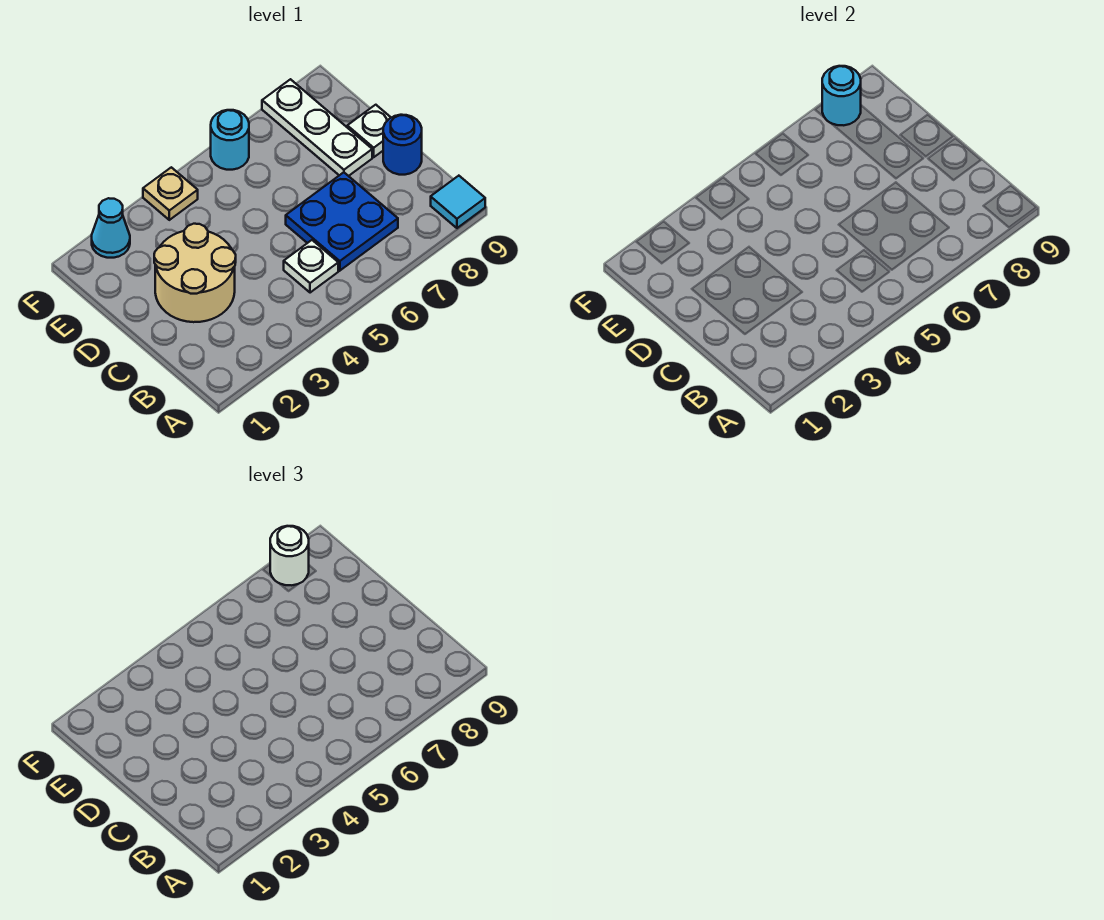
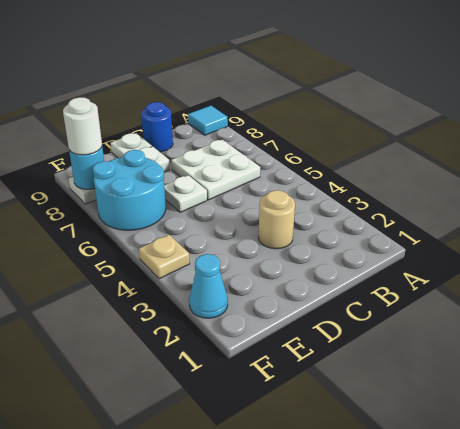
white plate B5 level 1 -> white plate D6 level 1
blue plate B6:C7 level 1 -> white plate B6:C7 level 1
tan round brick C2:D3 level 1 -> tan round brick C3 level 1
cyan round brick F6 level 1 -> cyan round brick E6:F7 level 1

